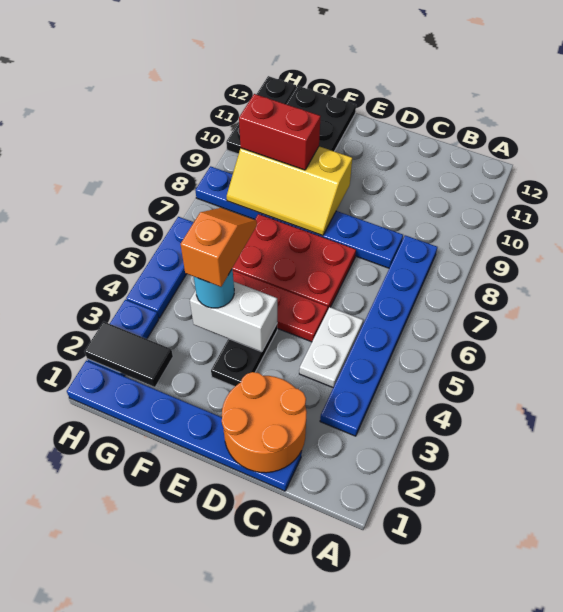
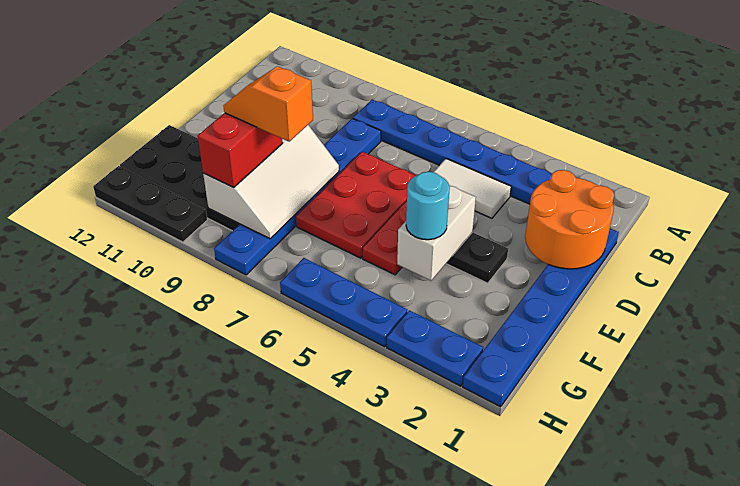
white plate C4:C5 level 1 -> white tile C4:C5 level 1
yellow slope E8:G9 level 2 top 9 -> white slope E8:G9 level 2 top 9
orange slope F4:F5 level 4 top 4 -> orange slope F8:F9 level 4 top 8
black tile G2:H2 level 2 -> none

